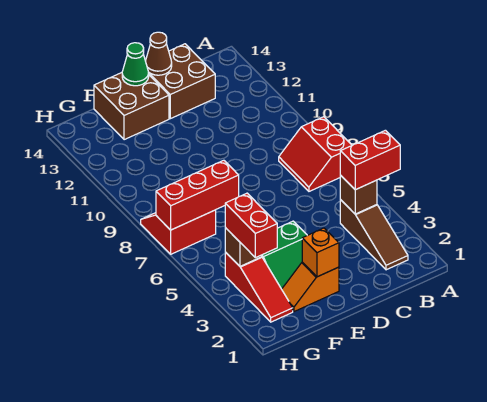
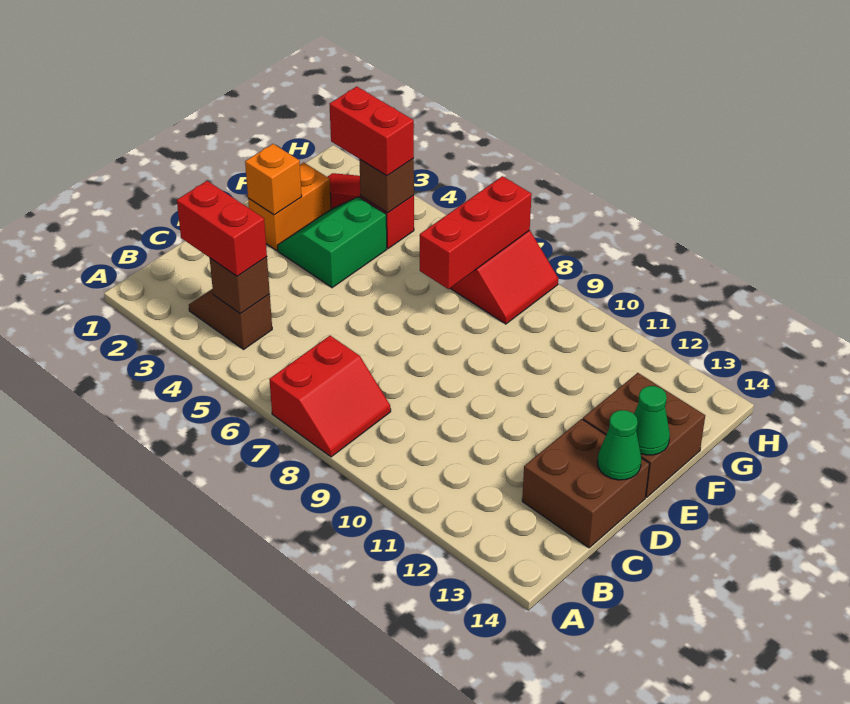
red brick A4:B4 level 3 -> red brick B3:B4 level 3
red slope A7:B8 level 1 top A -> red slope A7:B8 level 1 top 7
brown slope B2:B4 level 1 top 4 -> brown slope B3:B4 level 1 top 4
brown cone D14 level 2 -> green cone D14 level 2
orange slope E2:F2 level 1 top E -> orange brick E2:F2 level 1

